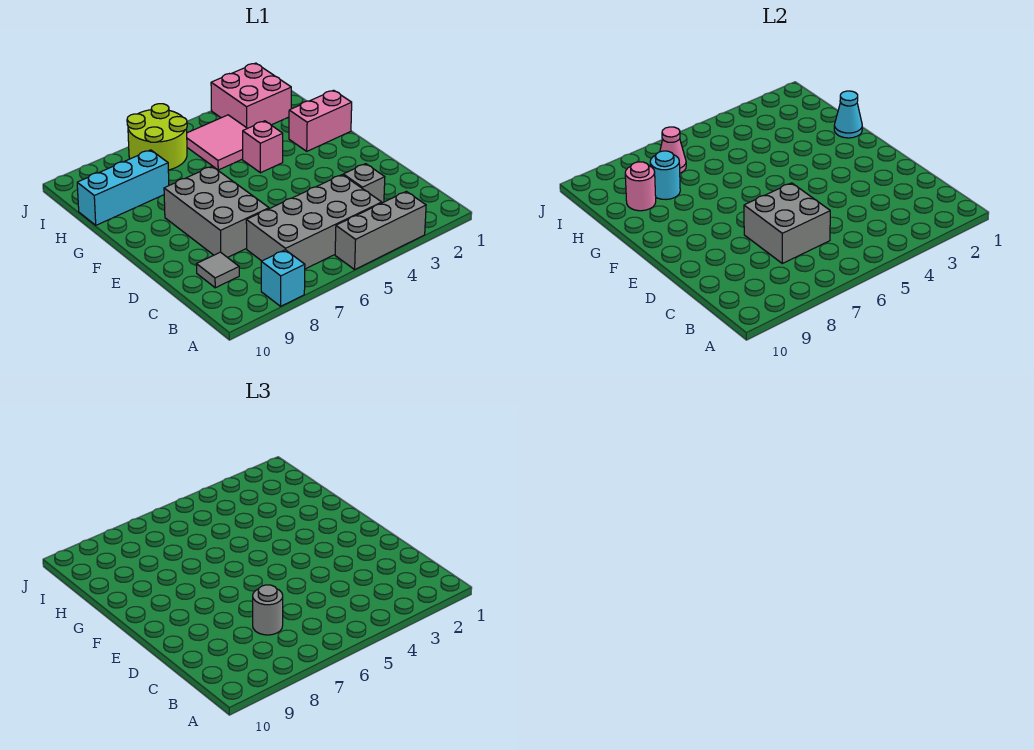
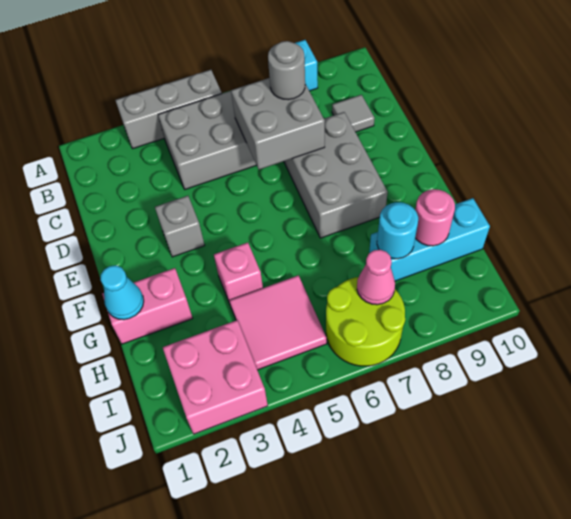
grey brick C3 level 1 -> grey brick E3 level 1

